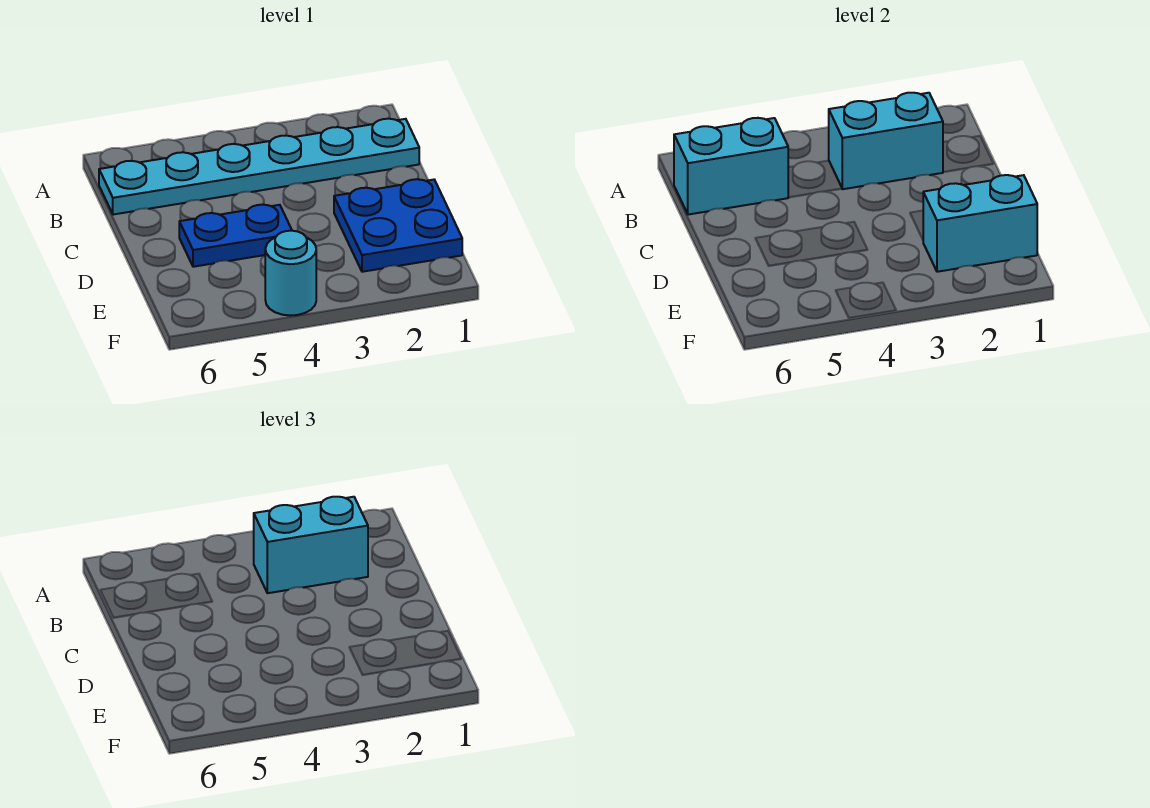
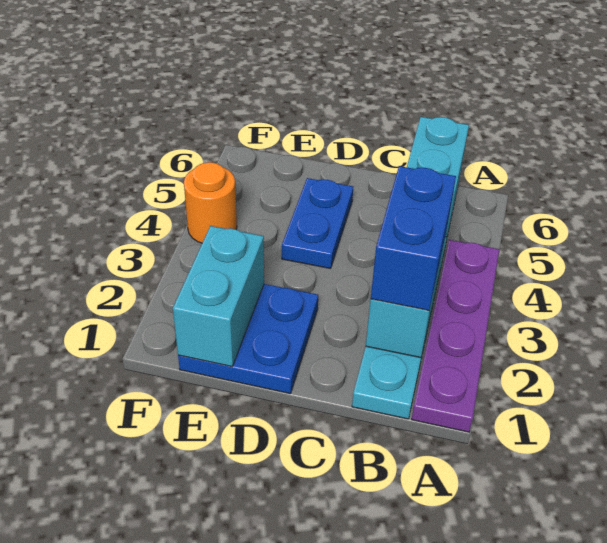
none -> purple plate A1:A4 level 1
cyan brick B2:B3 level 3 -> blue brick B2:B3 level 3
cyan round brick F4 level 1 -> orange round brick F4 level 1

